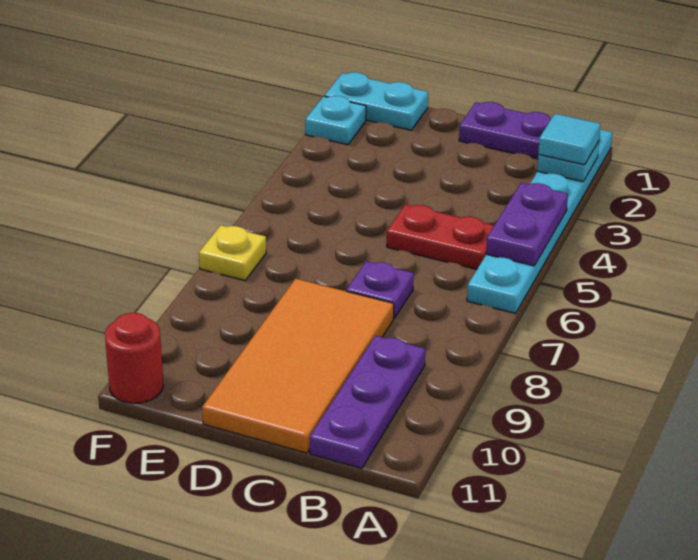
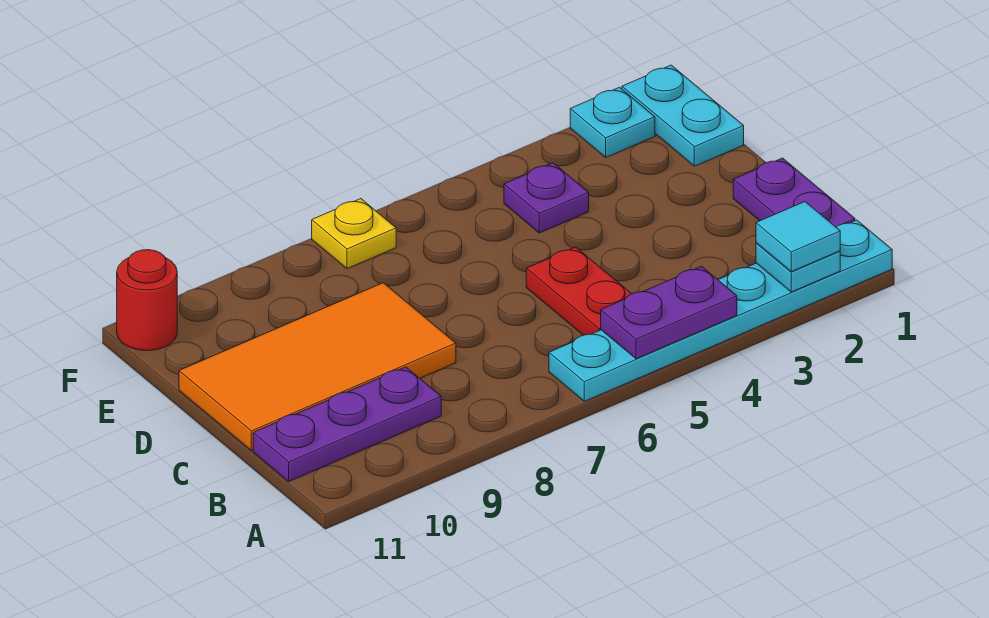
purple plate C7 level 1 -> purple plate E4 level 1

